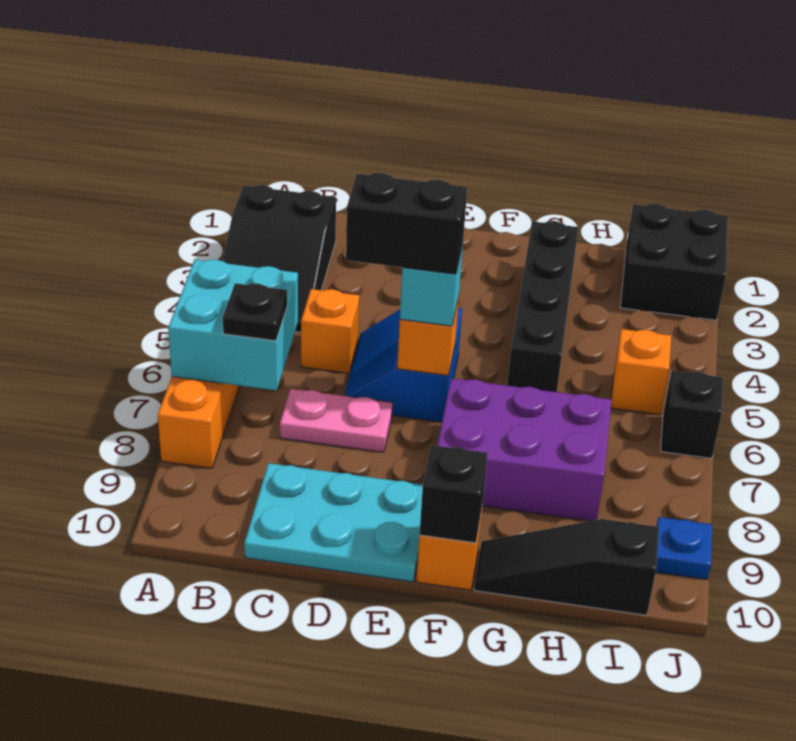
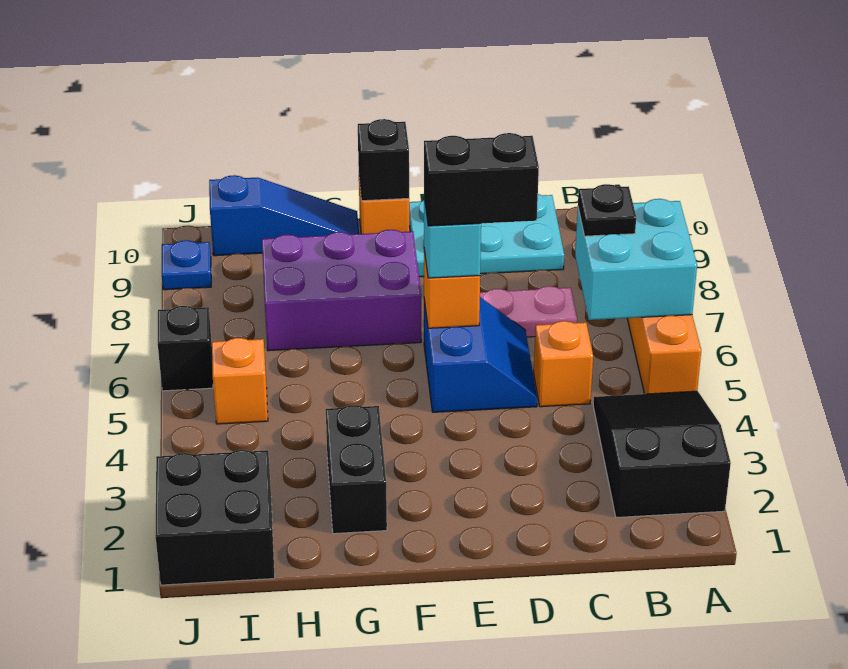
black brick G2:G5 level 1 -> black brick G2:G3 level 1
black slope G10:I10 level 1 top I -> blue slope G10:I10 level 1 top I

